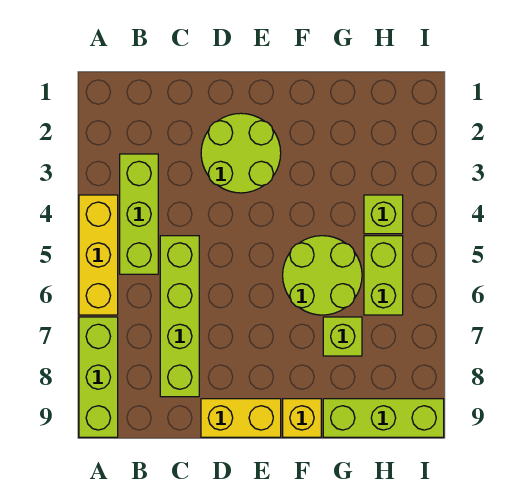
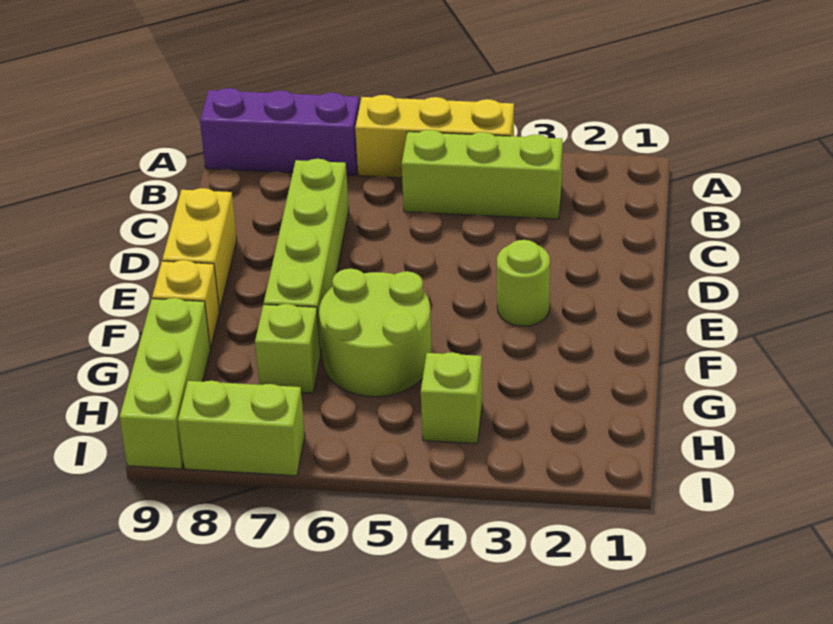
lime brick A7:A9 level 1 -> purple brick A7:A9 level 1
lime brick C5:C8 level 1 -> lime brick C7:F7 level 1
lime round brick D2:E3 level 1 -> lime round brick E3 level 1
lime brick H5:H6 level 1 -> lime brick I7:I8 level 1

